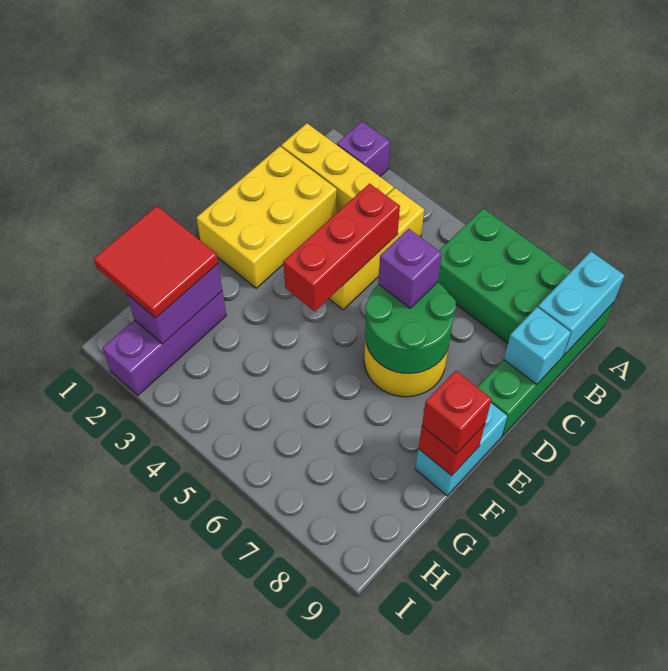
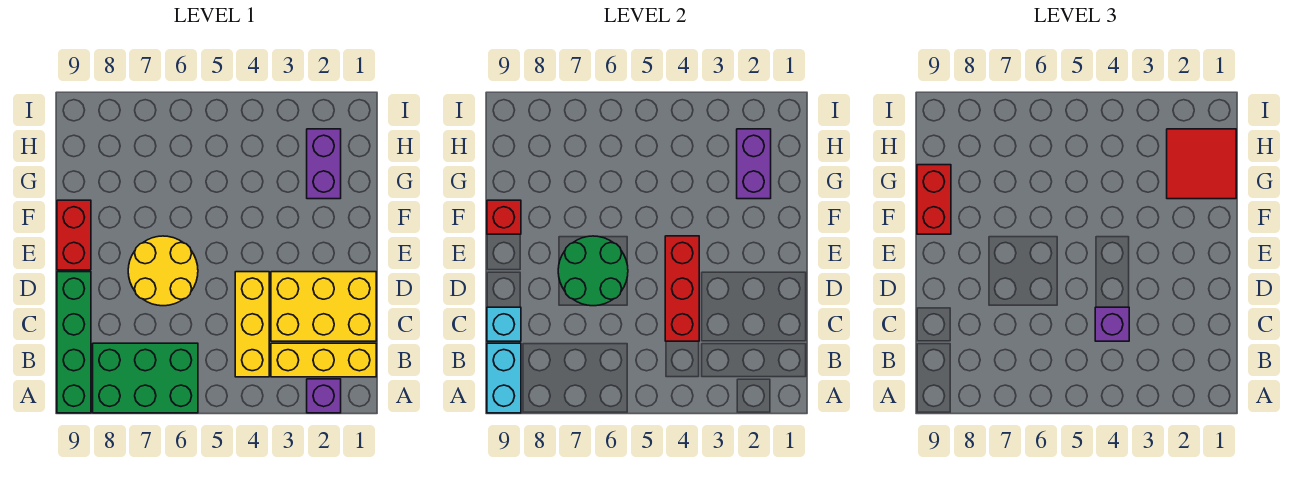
yellow brick C1:E2 level 1 -> yellow brick C1:D3 level 1
purple brick D6 level 3 -> purple brick C4 level 3
cyan brick E9:F9 level 1 -> red brick E9:F9 level 1
red brick F9 level 3 -> red brick F9:G9 level 3
purple brick G2:I2 level 1 -> purple brick G2:H2 level 1

